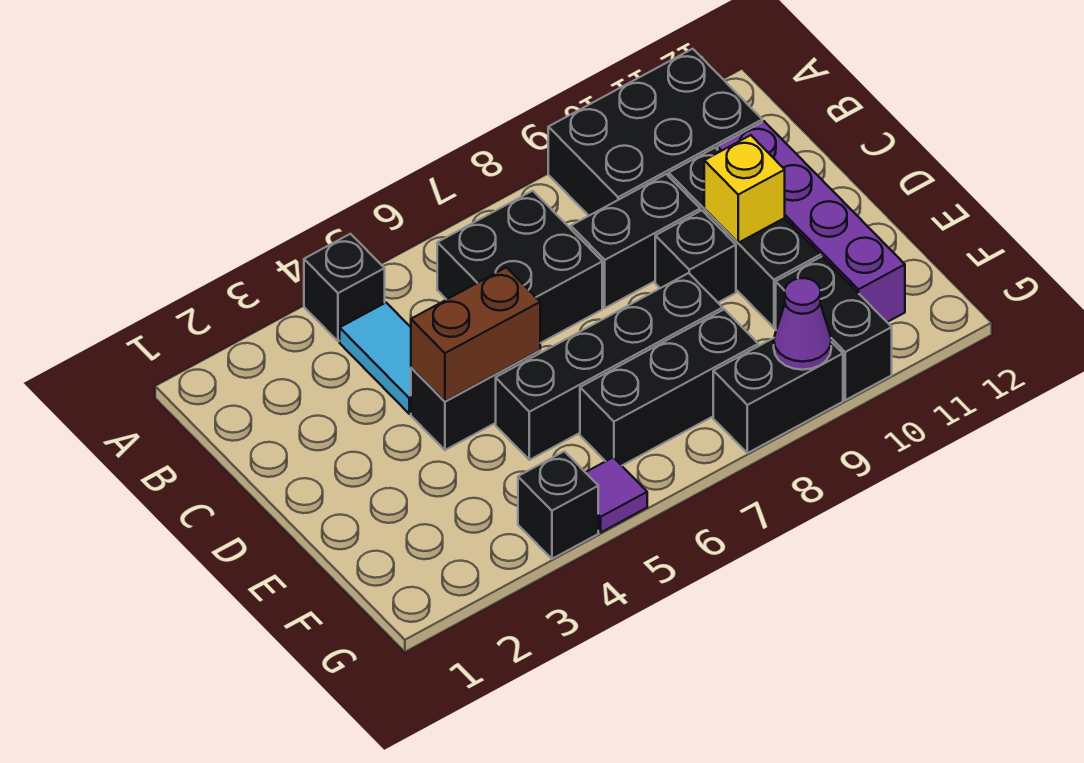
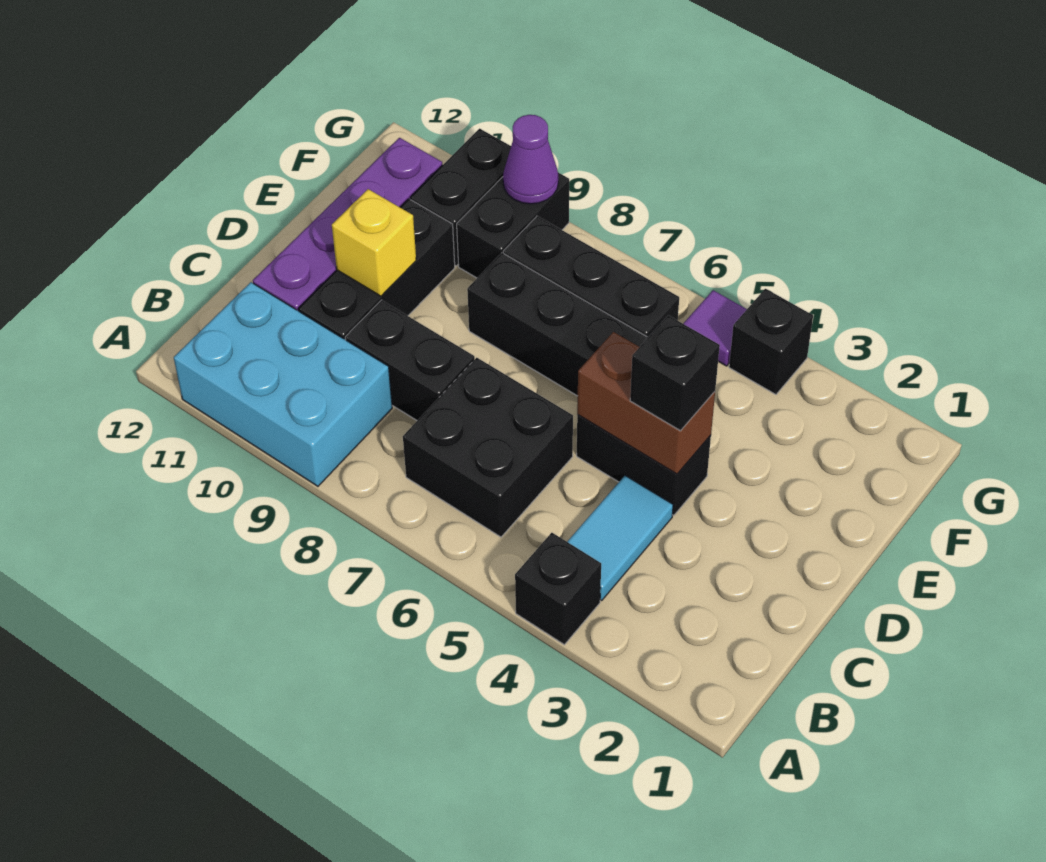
black brick A9:B11 level 1 -> cyan brick A9:B11 level 1
black brick D9 level 1 -> black brick D4 level 3
black brick G8:G9 level 1 -> black brick F9:G9 level 1

